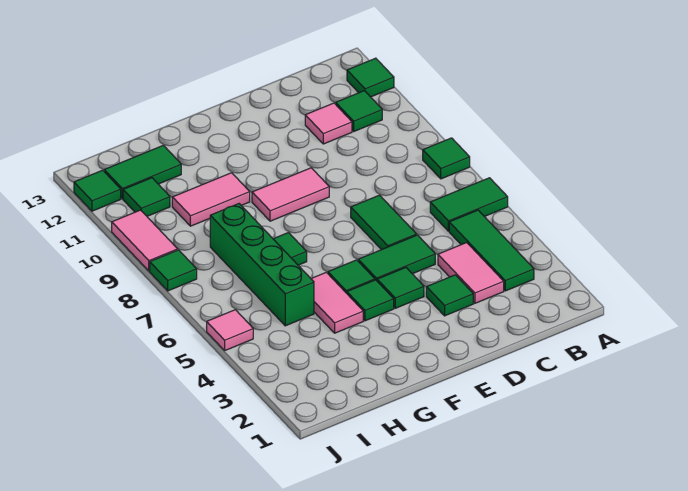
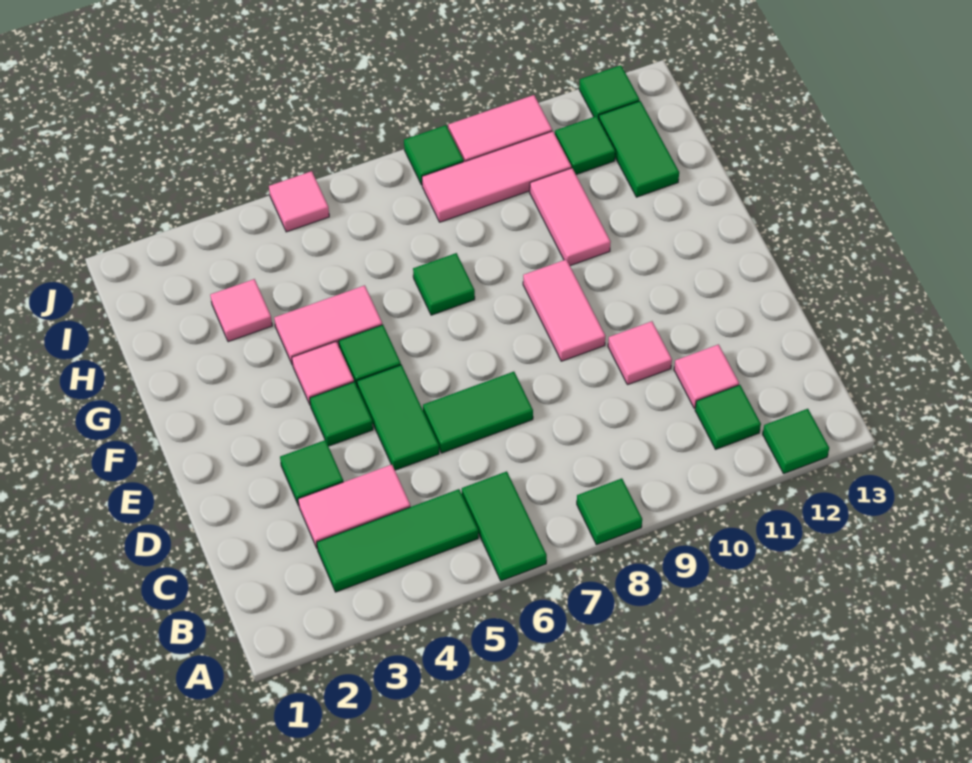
none -> pink tile D10 level 1
green tile F4 level 1 -> pink tile F4 level 1
none -> pink tile H3 level 1
green brick H5:H8 level 1 -> none
none -> pink tile I8:I10 level 1

